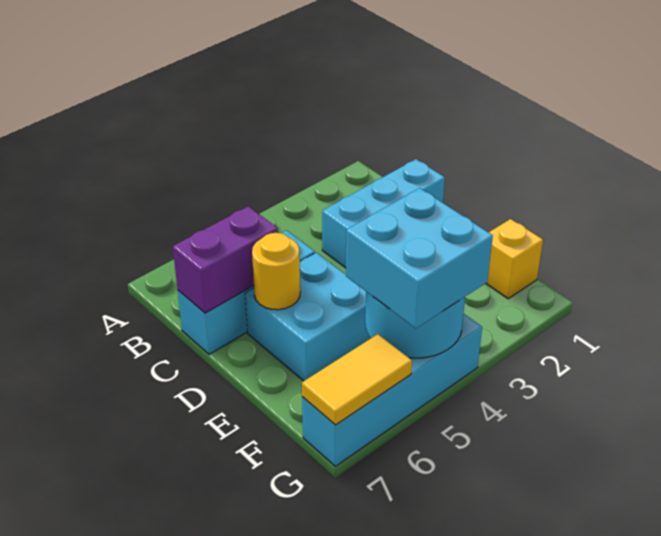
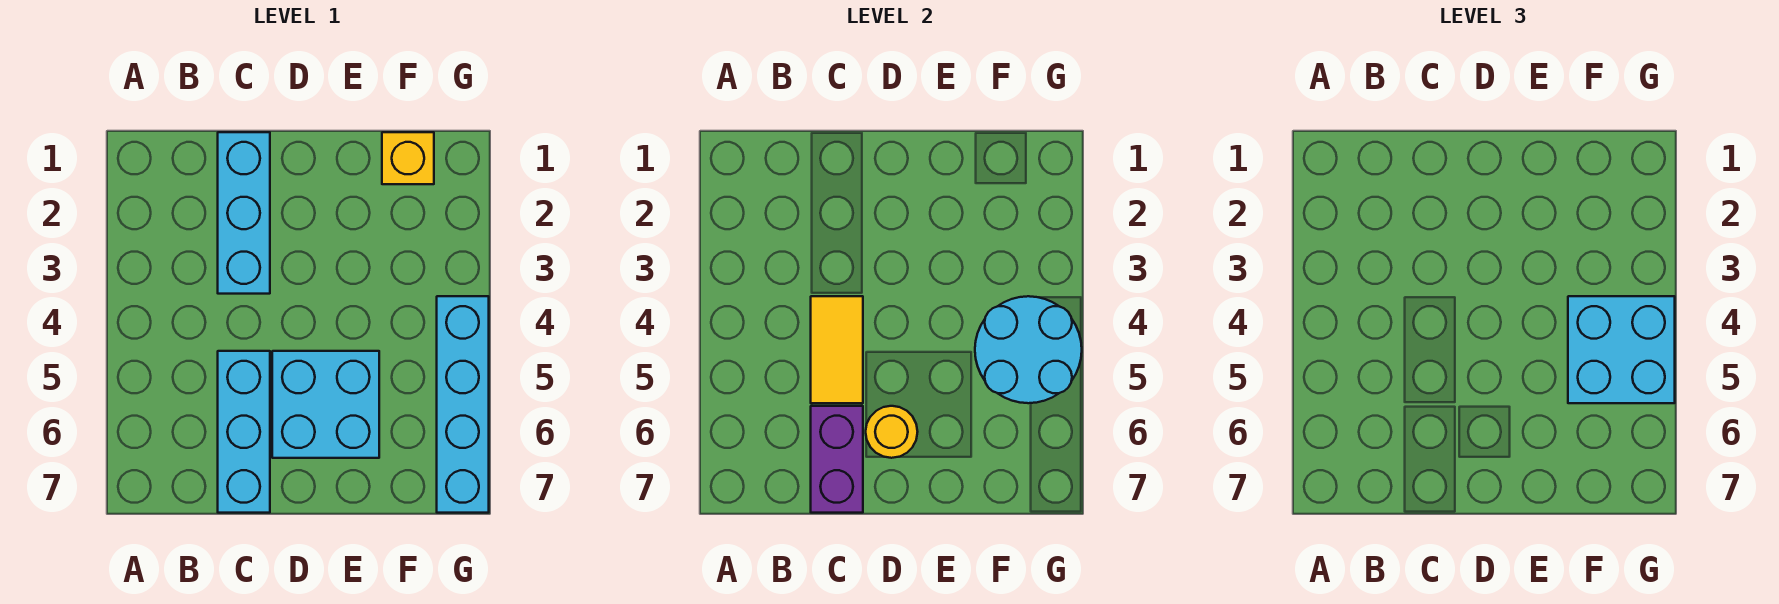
yellow tile G6:G7 level 2 -> yellow tile C4:C5 level 2

